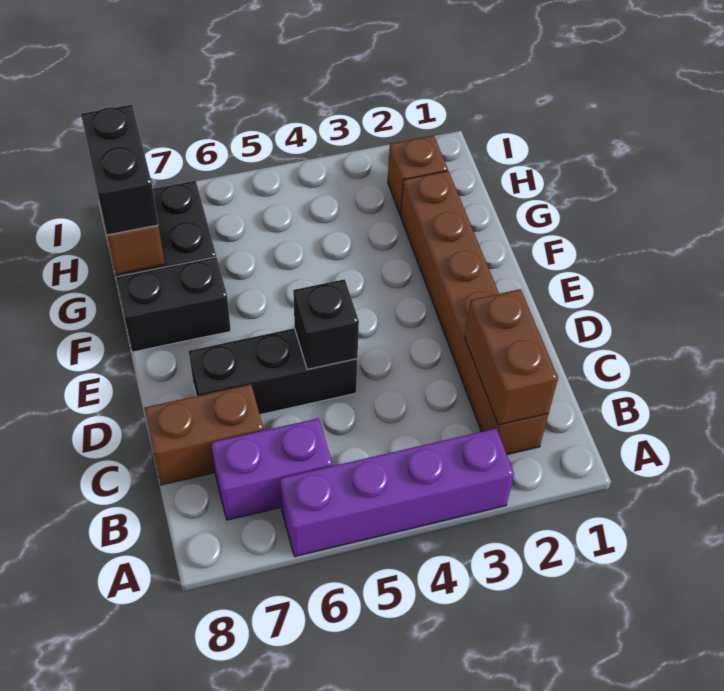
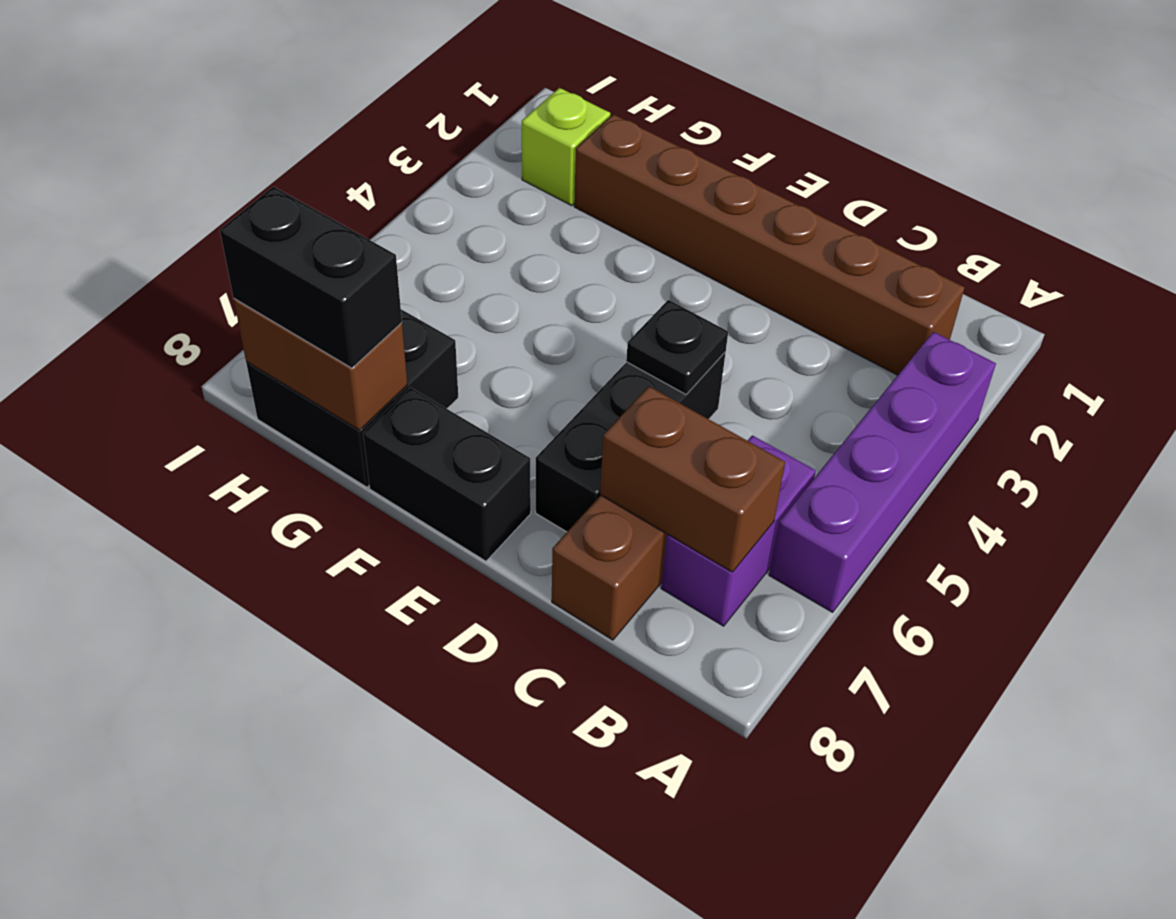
brown brick B2:C2 level 2 -> brown brick B7:C7 level 2
black brick D5 level 2 -> black plate D5 level 2
black brick F7:F8 level 1 -> black brick E8:F8 level 1
brown brick H2 level 1 -> lime brick H2 level 1

